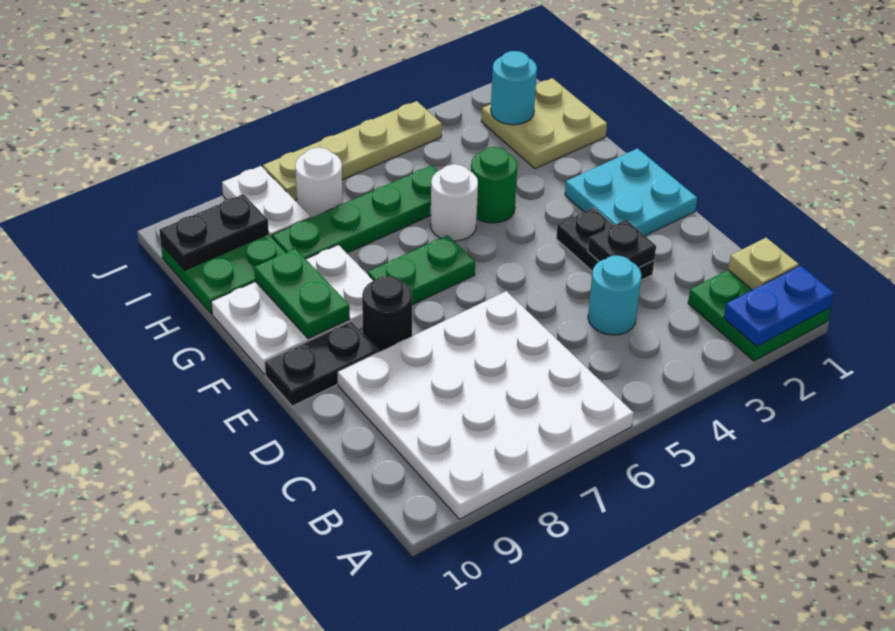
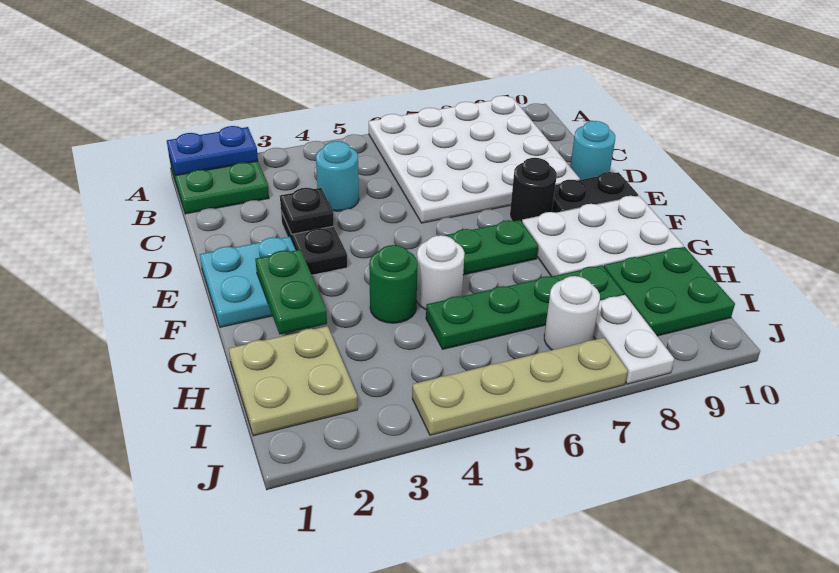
tan plate B1 level 2 -> none
green plate F9:G9 level 2 -> green plate F2:G2 level 2
cyan round brick I2 level 2 -> cyan round brick D10 level 1
black plate I9:I10 level 2 -> none

